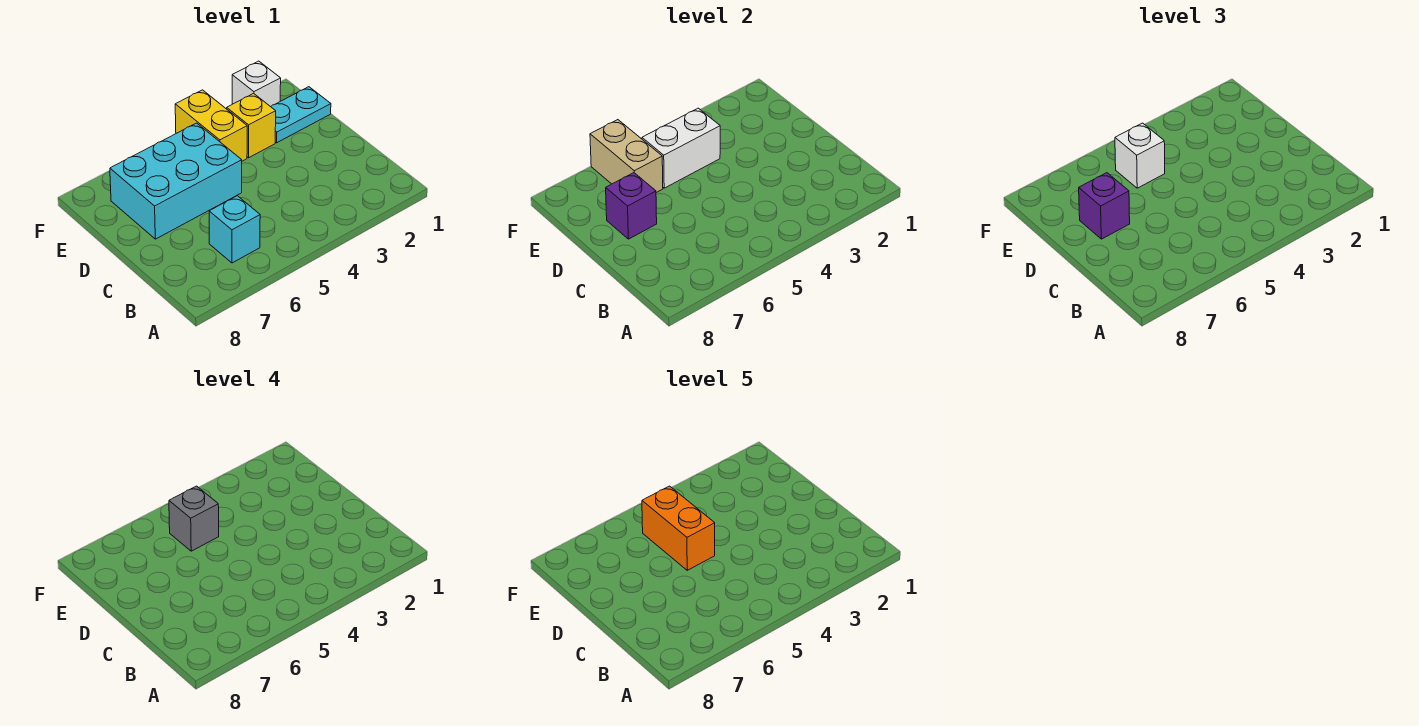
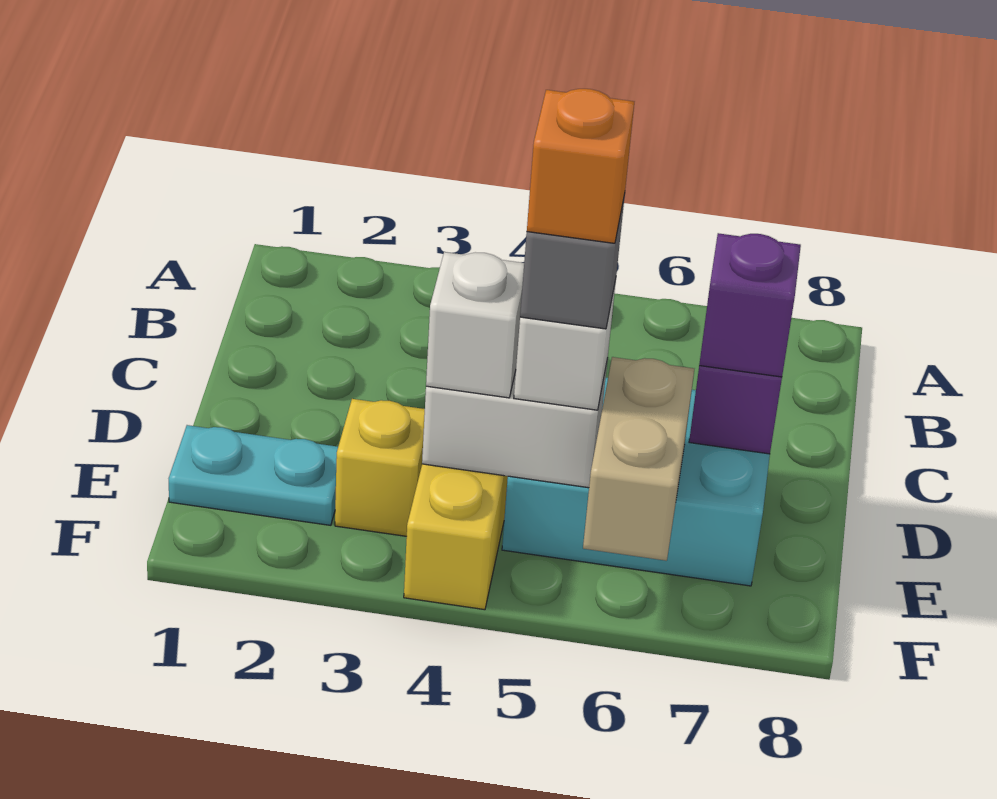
cyan brick B6 level 1 -> none
orange brick D5:E5 level 5 -> orange brick E5 level 5
white brick F2 level 1 -> white brick E4 level 3

